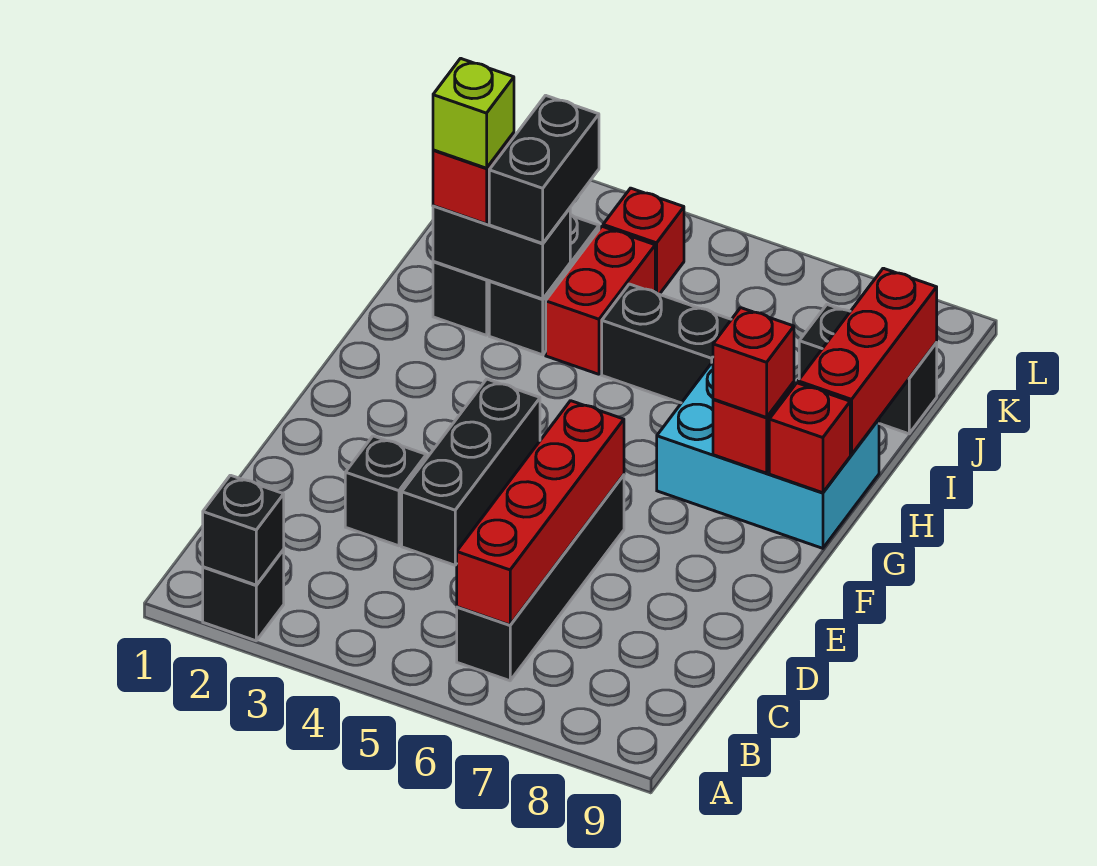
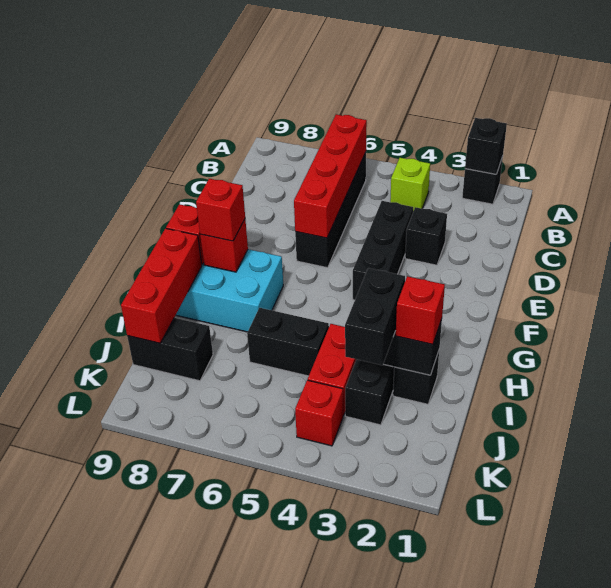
lime brick I2 level 4 -> lime brick B4 level 1

